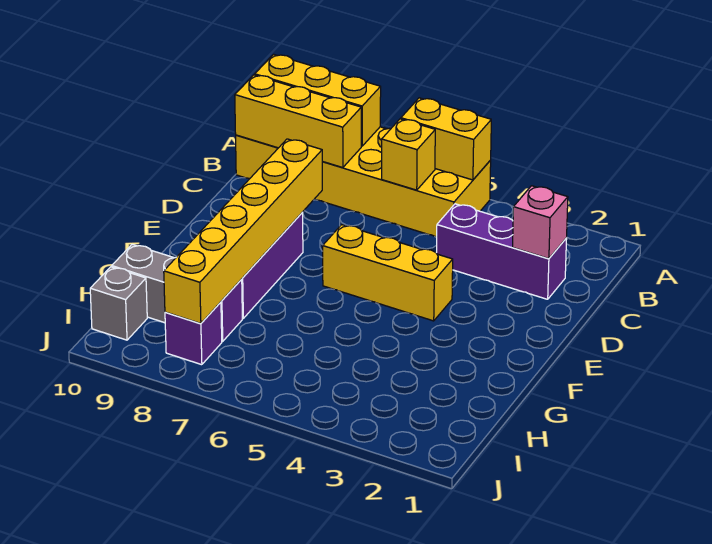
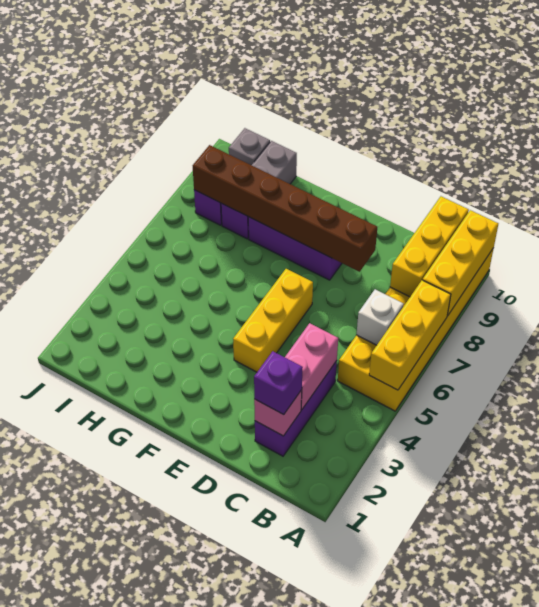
yellow brick A5:A6 level 2 -> yellow brick A5:A7 level 2
yellow brick B6 level 2 -> white brick B6 level 2
none -> purple brick C2 level 3
none -> pink brick C3:C4 level 2
yellow brick D8:I8 level 2 -> brown brick D8:I8 level 2

